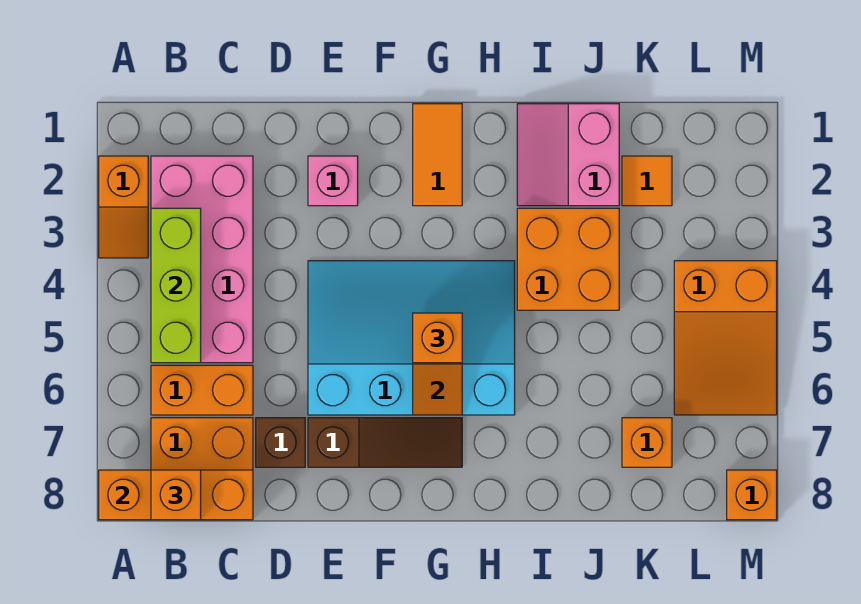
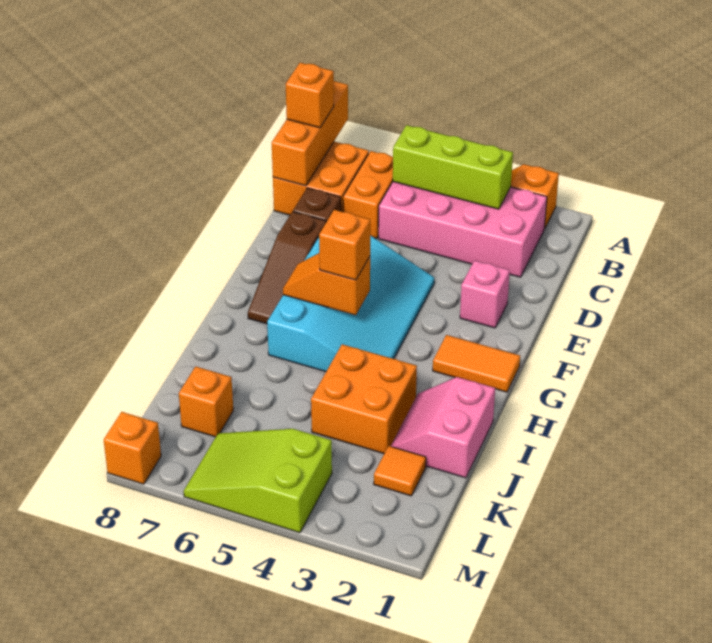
pink slope I1:J2 level 1 top J -> pink slope I1:J2 level 1 top 1
orange slope L4:M6 level 1 top 4 -> lime slope L4:M6 level 1 top 4

